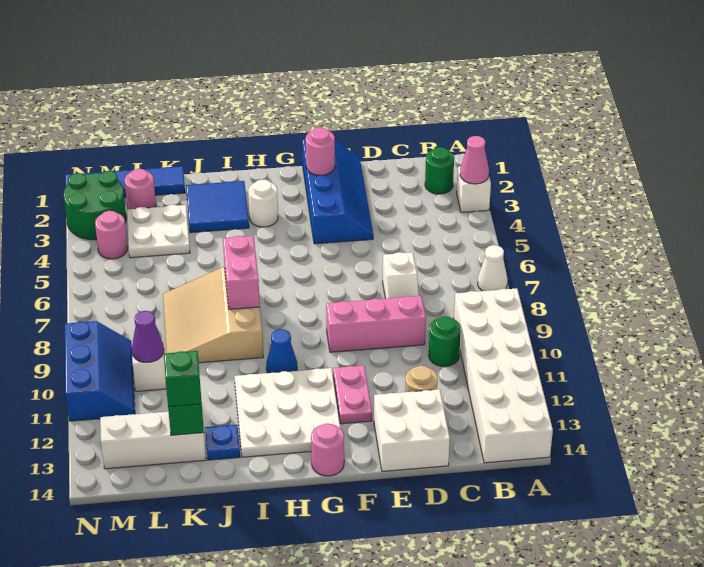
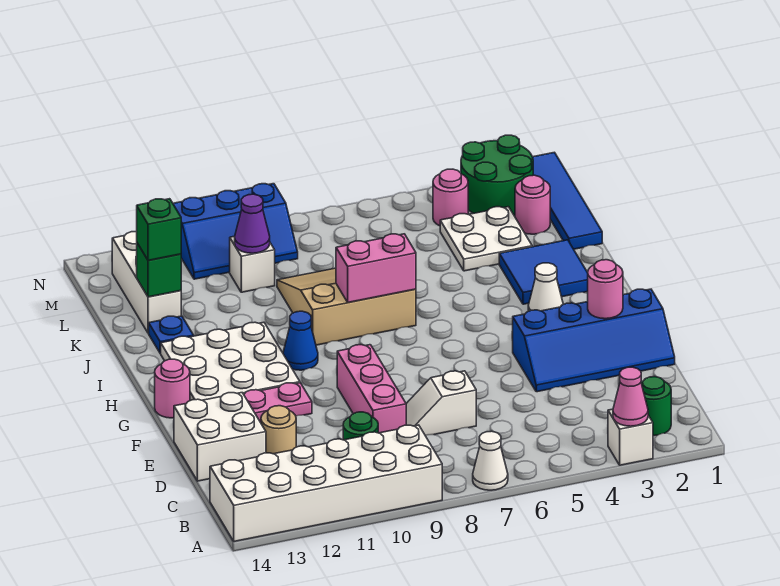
white round brick H3 level 1 -> white cone H3 level 1

